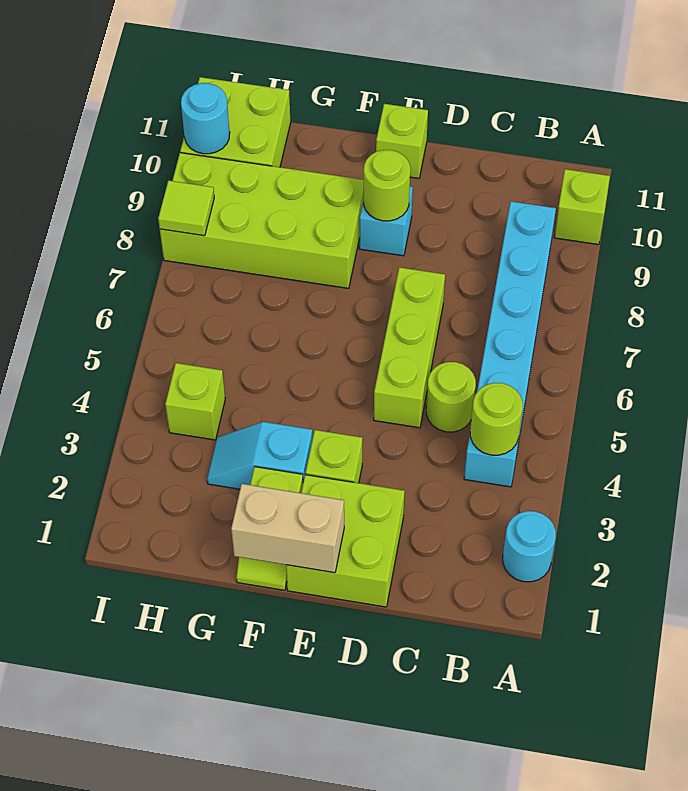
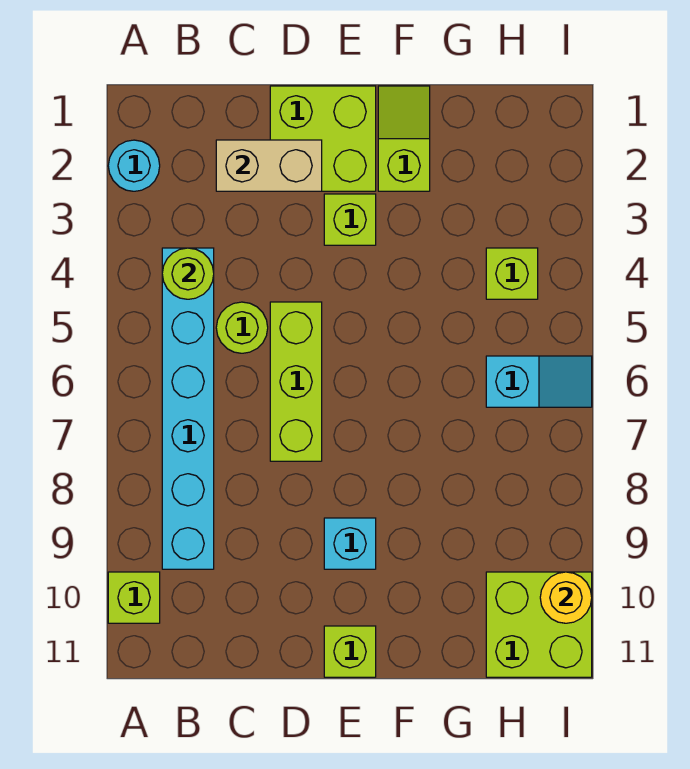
tan brick E1:F1 level 2 -> tan brick C2:D2 level 2
lime round brick E9 level 2 -> none
cyan slope F3:G3 level 1 top F -> cyan slope H6:I6 level 1 top H
lime brick F8:I9 level 1 -> none
lime tile I8 level 2 -> none
cyan round brick I10 level 2 -> yellow round brick I10 level 2

